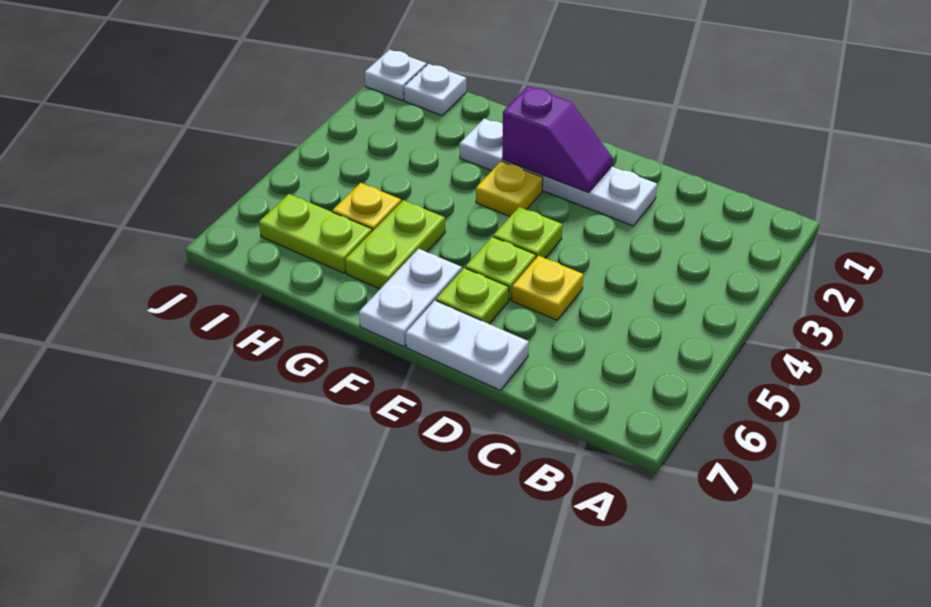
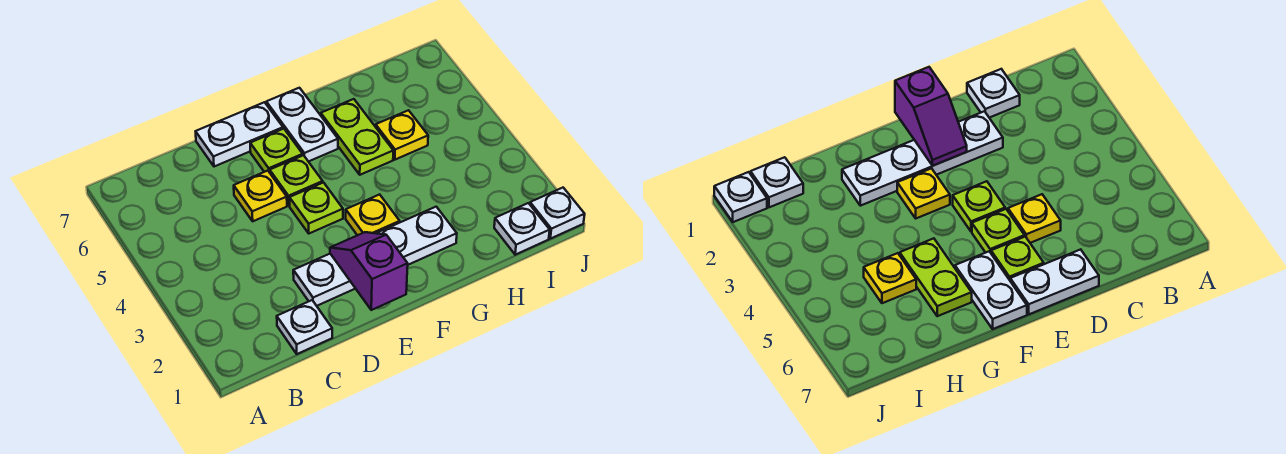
none -> white plate C1 level 1
purple slope E2:F2 level 2 top F -> purple slope E1:E2 level 2 top 1
lime plate H6:I6 level 1 -> none

